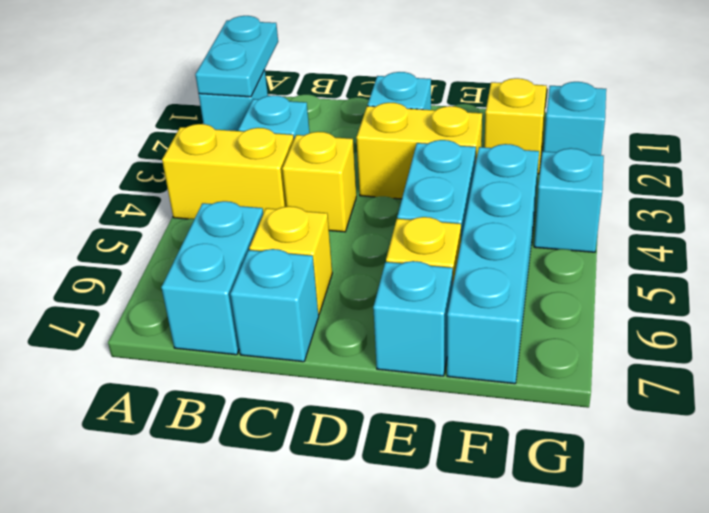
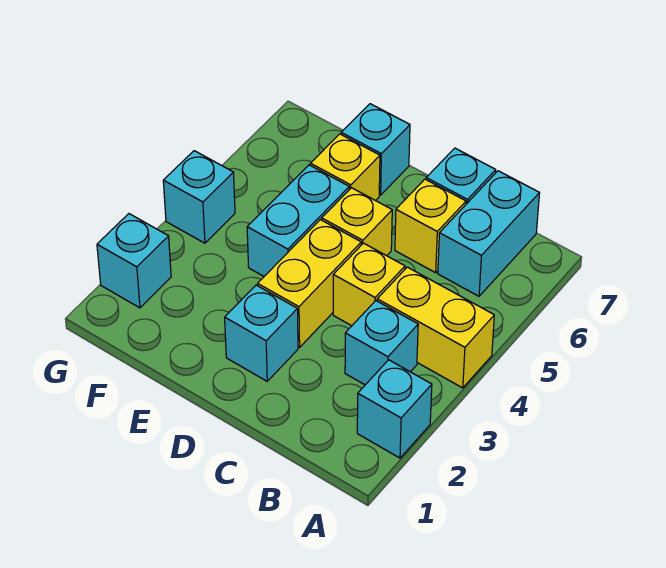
cyan plate A1:A2 level 2 -> none
yellow brick D3:E3 level 1 -> yellow brick D3:D4 level 1
yellow brick F2 level 1 -> yellow brick D5 level 1
cyan brick F4:F7 level 1 -> none

